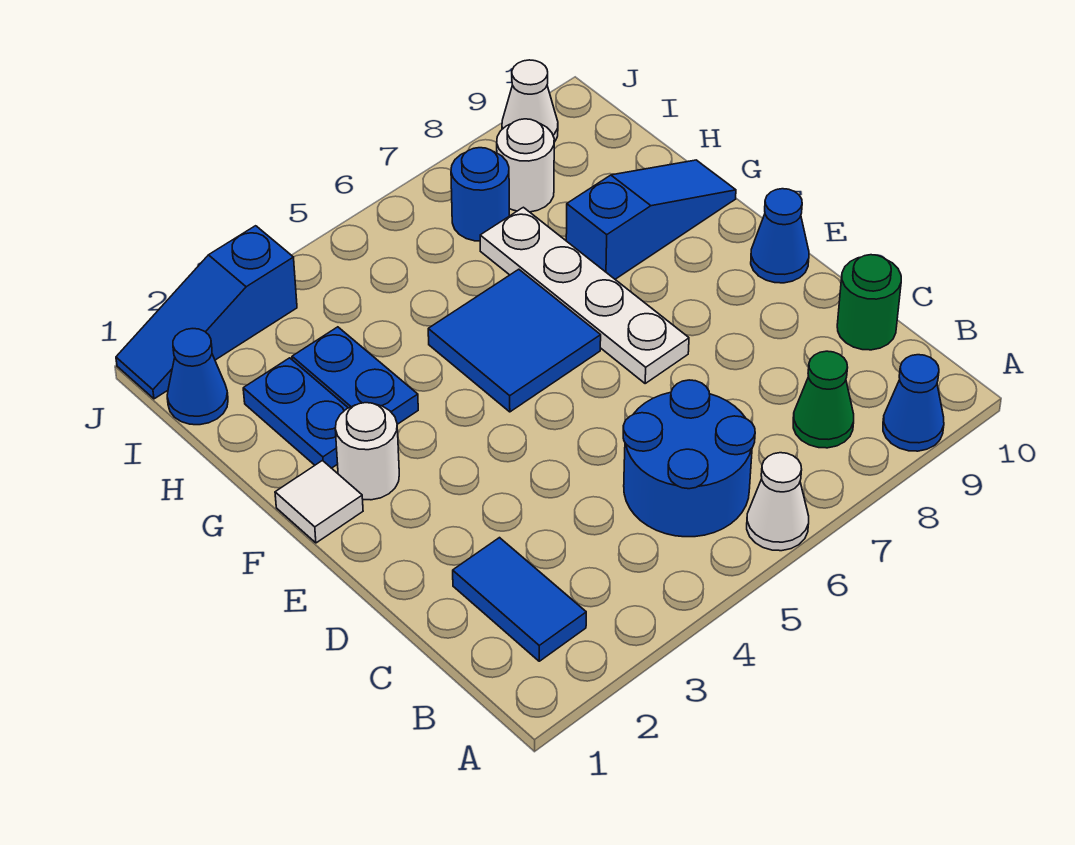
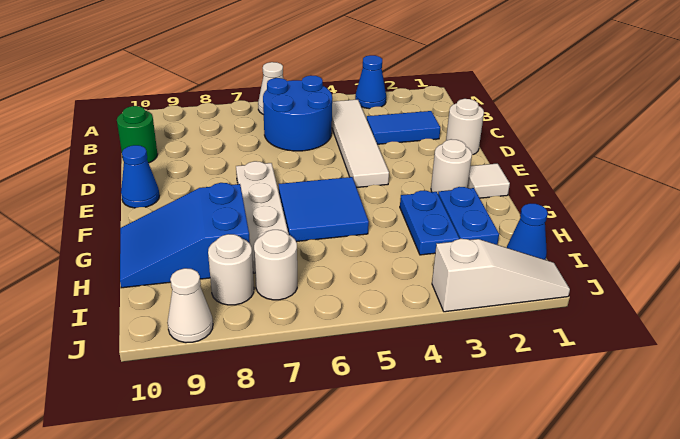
blue cone A9 level 1 -> blue cone A3 level 1
blue tile B2:C2 level 1 -> blue tile C2:C3 level 1
none -> white tile B4:E4 level 1
green cone B8 level 1 -> none
none -> white round brick D1 level 1
blue slope G8:G10 level 1 top 8 -> blue slope G8:H10 level 1 top 8
blue round brick I7 level 1 -> white round brick I7 level 1
blue slope J1:J3 level 1 top 3 -> white slope J1:J3 level 1 top 3

